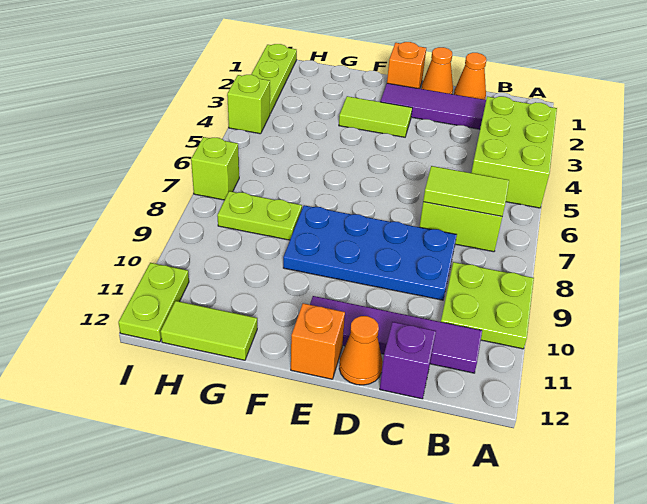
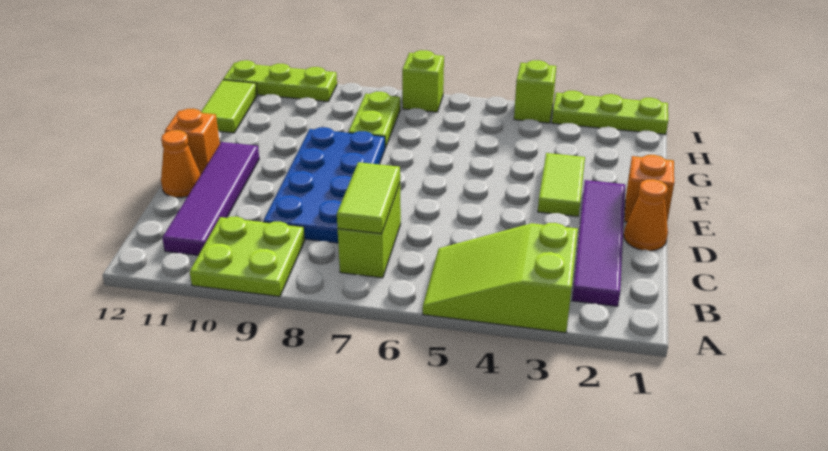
lime brick A3:B5 level 1 -> lime slope A3:B5 level 1 top 3
orange cone C1 level 1 -> none
purple brick C12 level 1 -> none
lime plate I11:I12 level 1 -> lime plate I10:I12 level 1

